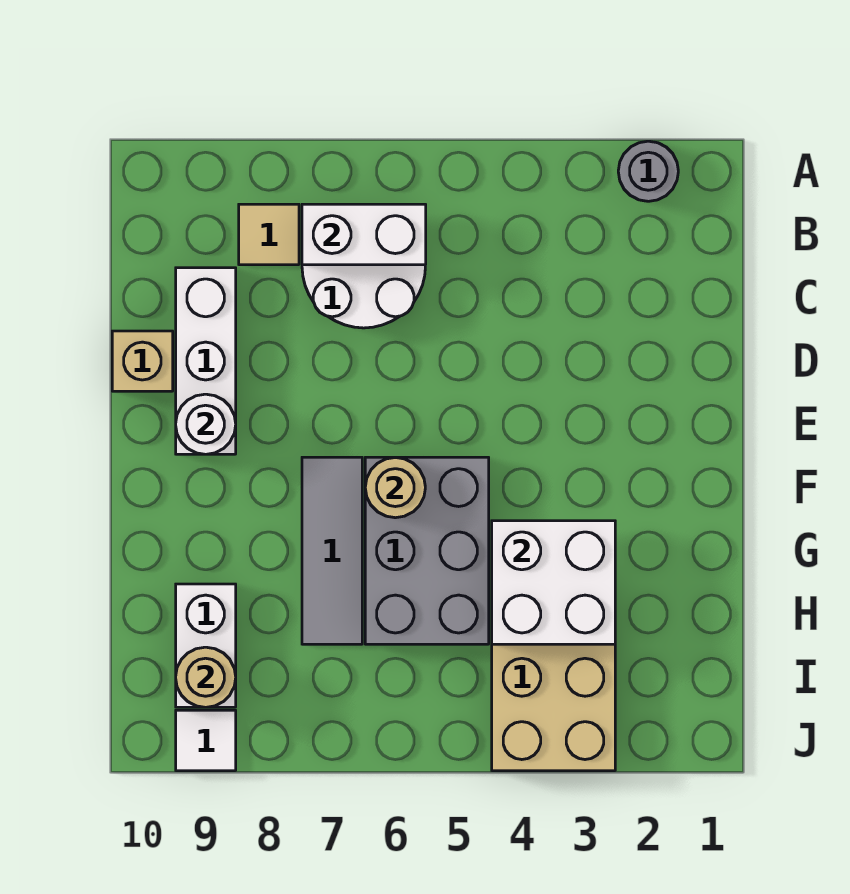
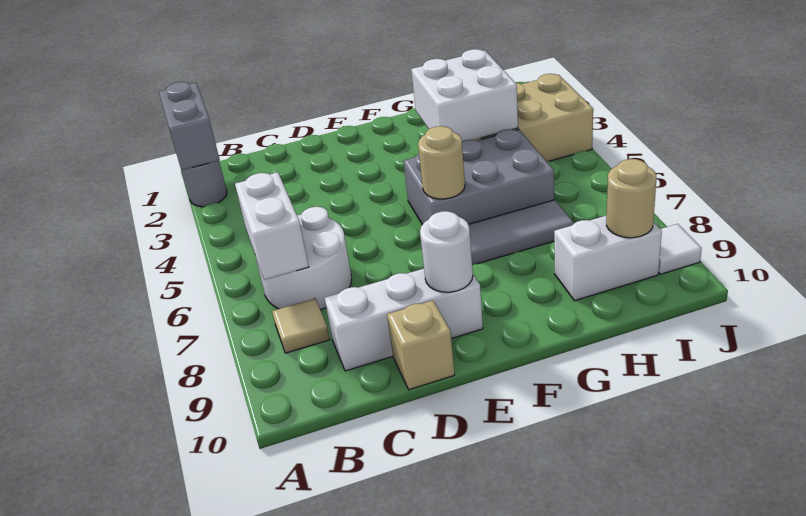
none -> grey brick A1:A2 level 2

